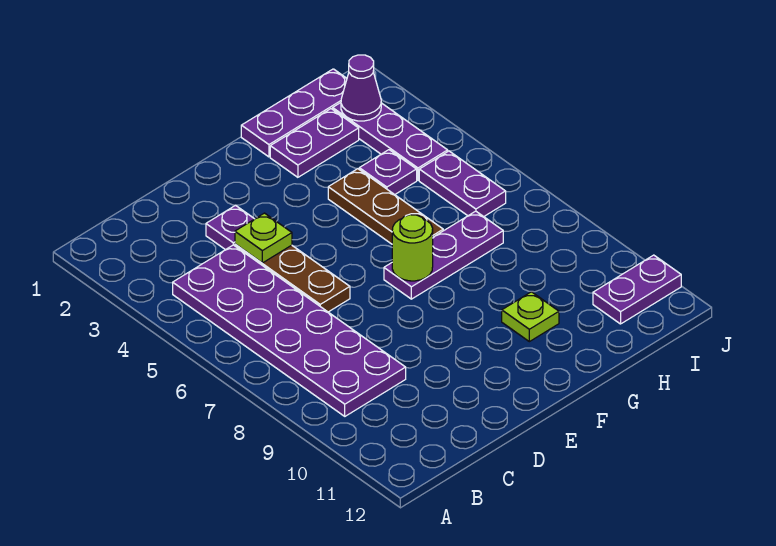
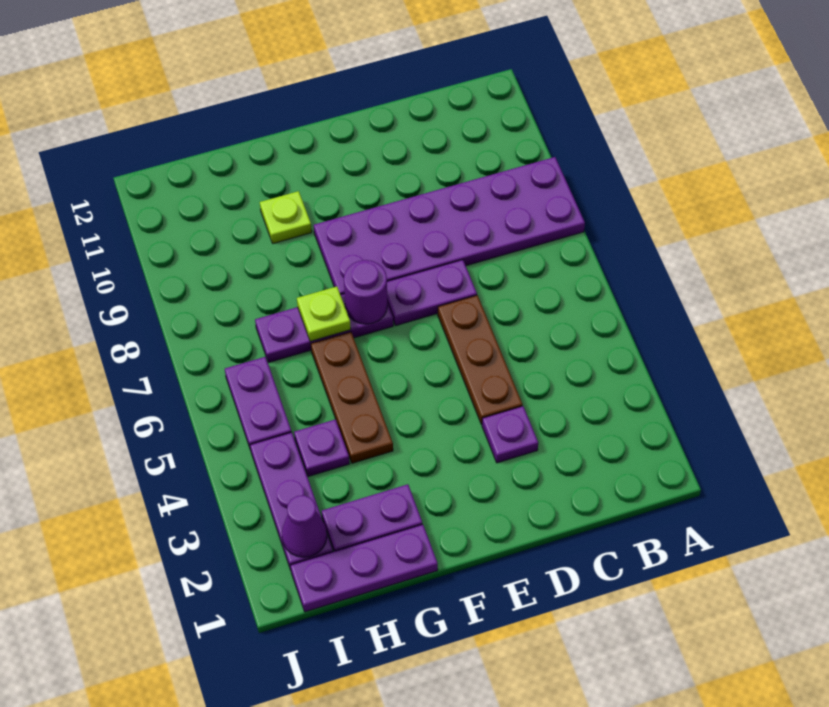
purple plate B4:C9 level 1 -> purple plate A8:F9 level 1
lime plate D4 level 2 -> lime plate G7 level 2
lime round brick F7 level 2 -> purple round brick F7 level 2
purple plate I11:J11 level 1 -> purple plate D7:E7 level 1

